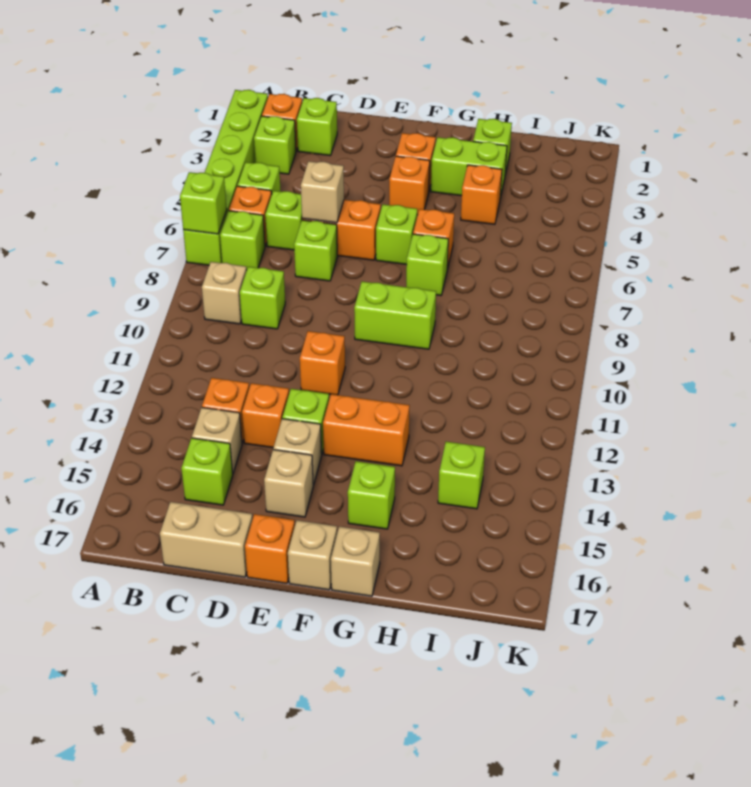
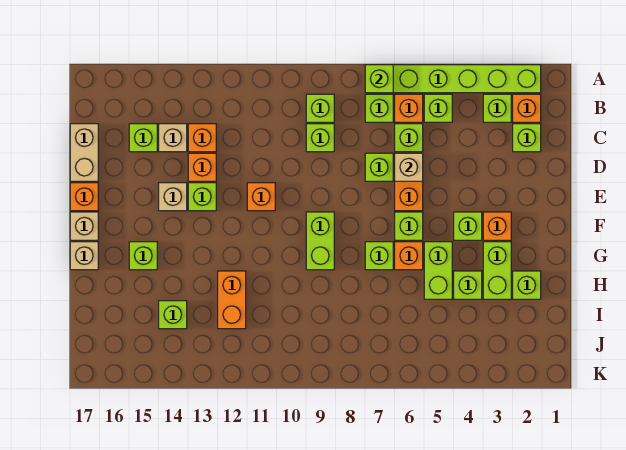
tan brick B9 level 1 -> lime brick B9 level 1
tan brick E15 level 1 -> none
orange brick F4 level 1 -> lime brick F4 level 1
orange brick F13:G13 level 1 -> orange brick H12:I12 level 1
none -> lime brick G5:H5 level 1
orange brick H4 level 1 -> lime brick H4 level 1

